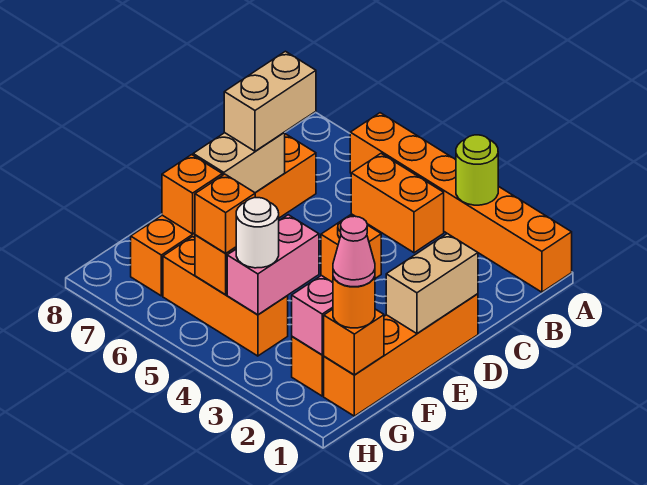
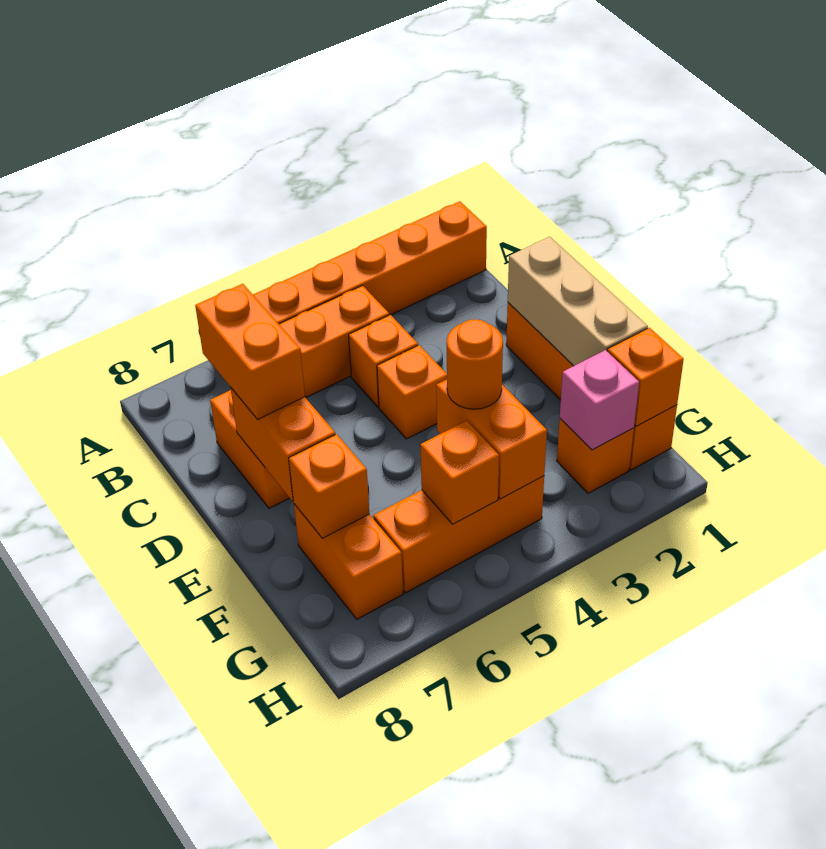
lime round brick A3 level 2 -> none
tan brick C7:D7 level 3 -> orange brick C7:D7 level 3
tan brick D1:E1 level 2 -> tan brick D1:F1 level 2
tan brick D7:E7 level 2 -> orange brick D7:E7 level 2
pink brick F4:G4 level 2 -> orange brick F4:G4 level 2
orange round brick G1 level 3 -> orange round brick F4 level 3
pink cone G1 level 4 -> none
white round brick G4 level 3 -> none
orange brick G5 level 3 -> orange brick C4 level 1

